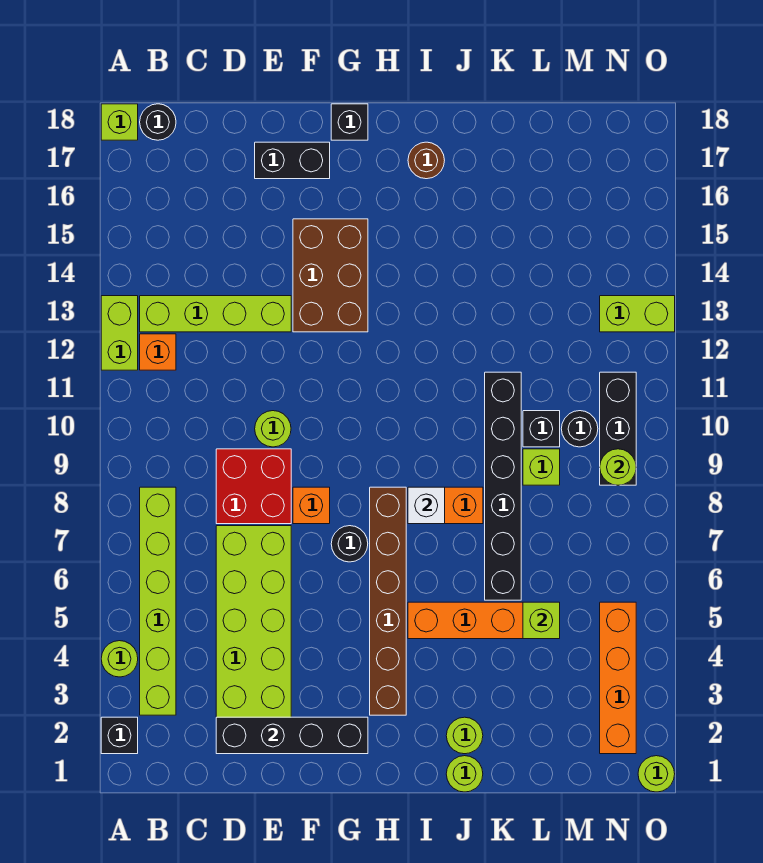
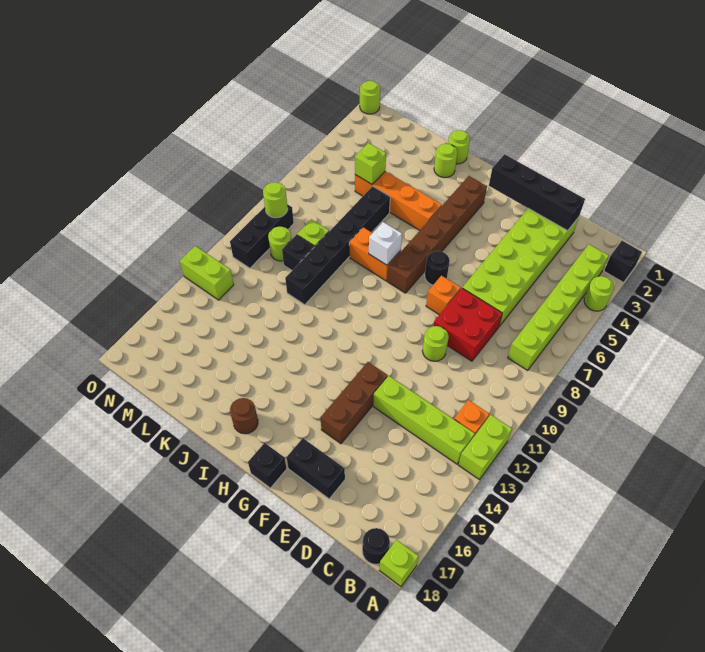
brown brick F13:G15 level 1 -> brown brick F13:F15 level 1
black round brick M10 level 1 -> lime round brick M10 level 1
orange brick N2:N5 level 1 -> none

